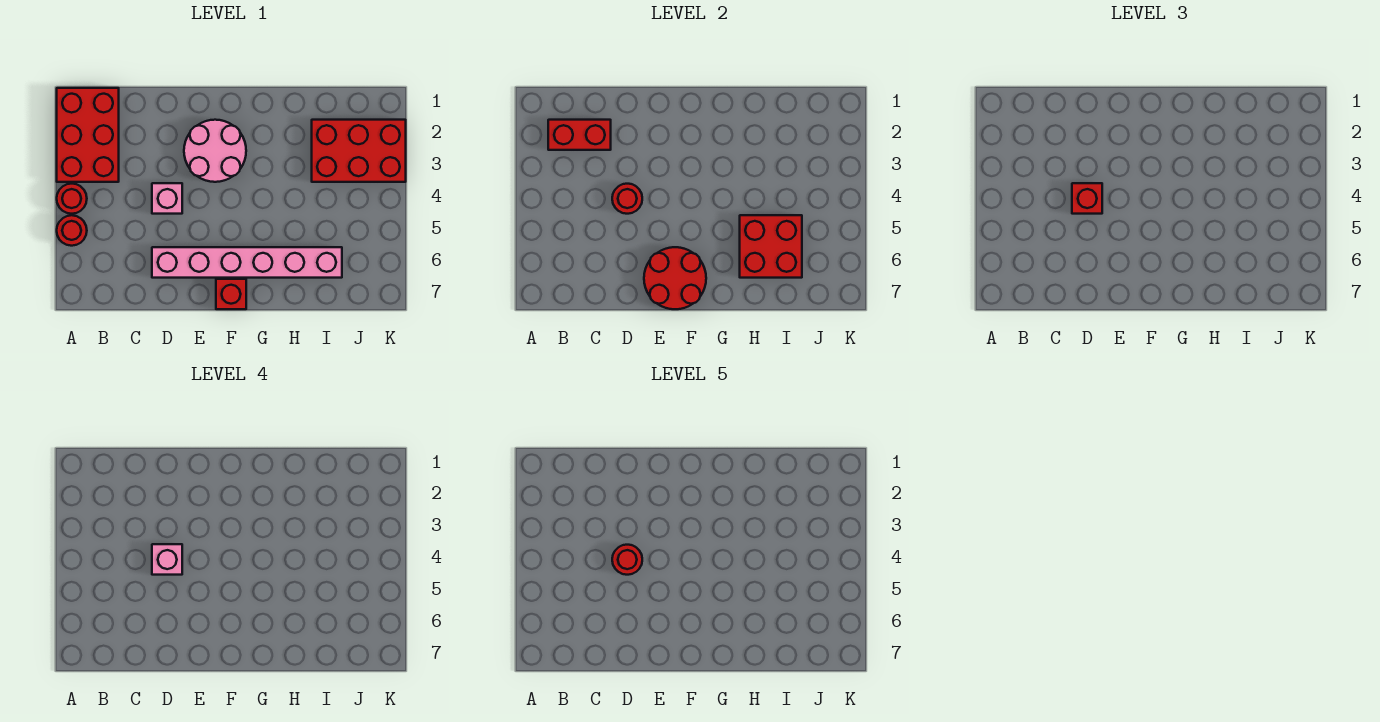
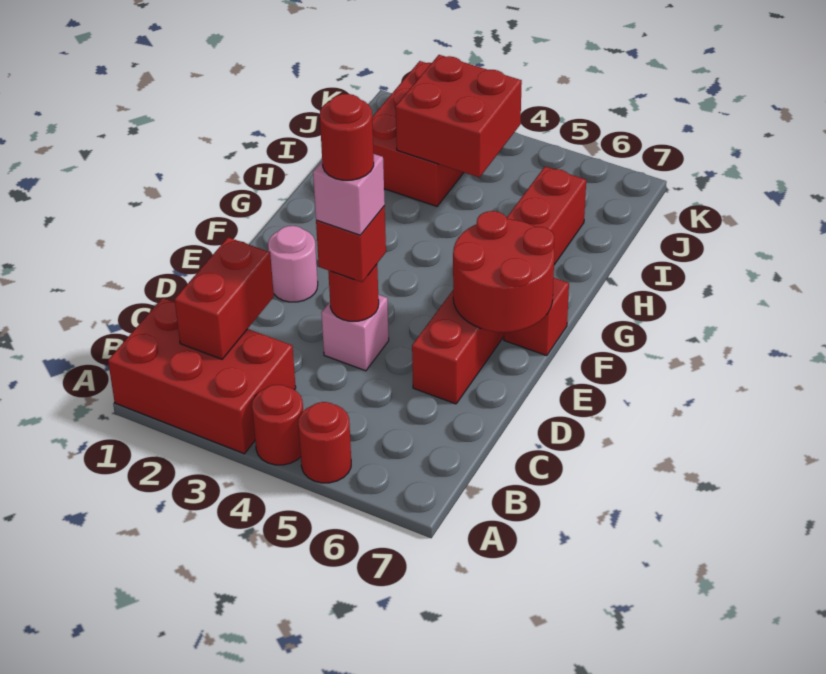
pink brick D6:I6 level 1 -> red brick D6:I6 level 1
pink round brick E2:F3 level 1 -> pink round brick E2 level 1
red brick H5:I6 level 2 -> red brick I3:J4 level 2

